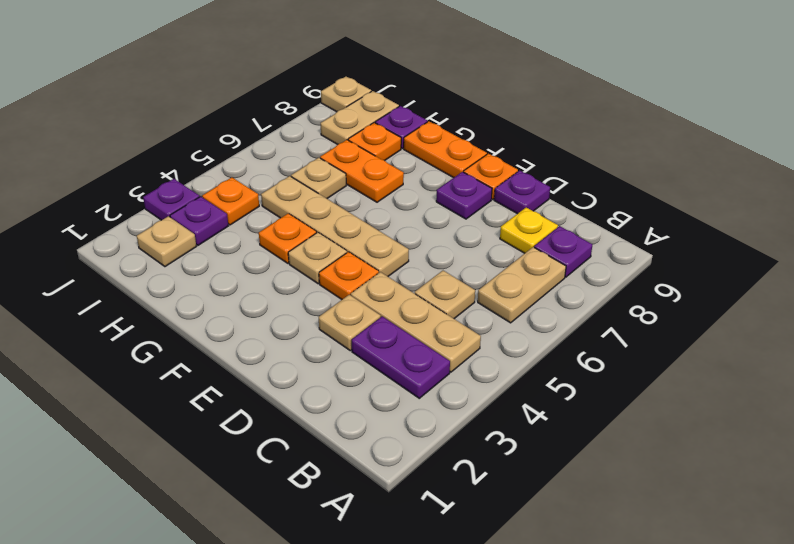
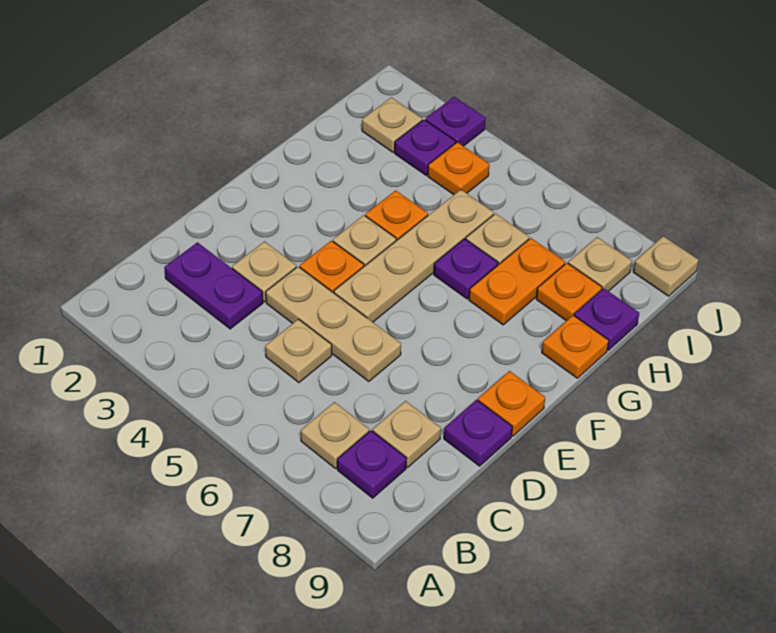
purple plate B3:C3 level 1 -> purple plate C2:C3 level 1
tan plate B4:D4 level 1 -> tan plate D4:D6 level 1
tan plate B6:B7 level 1 -> tan plate B7 level 1
yellow plate C8 level 1 -> tan plate C8 level 1
purple plate E8 level 1 -> purple plate G6 level 1
orange plate F9:G9 level 1 -> orange plate G9 level 1
tan plate I8:I9 level 1 -> tan plate I8 level 1

